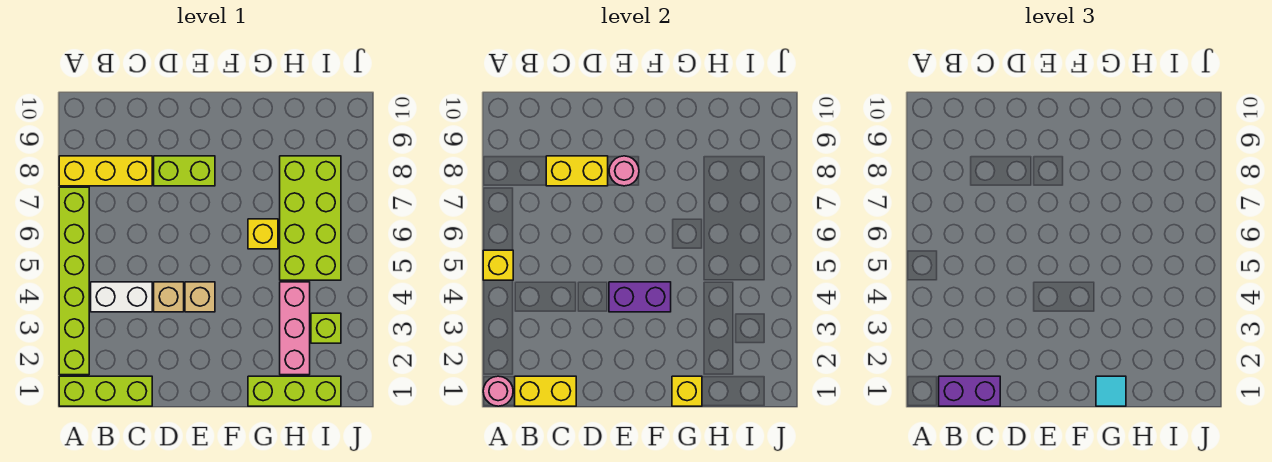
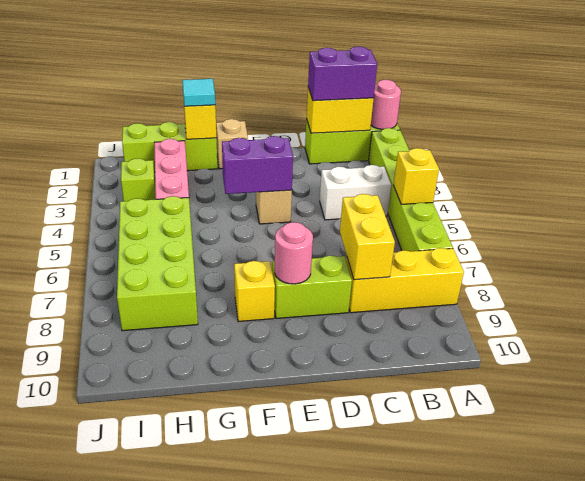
yellow brick C8:D8 level 2 -> yellow brick C7:C8 level 2
tan brick D4 level 1 -> tan brick F1 level 1
yellow brick G6 level 1 -> yellow brick F8 level 1

